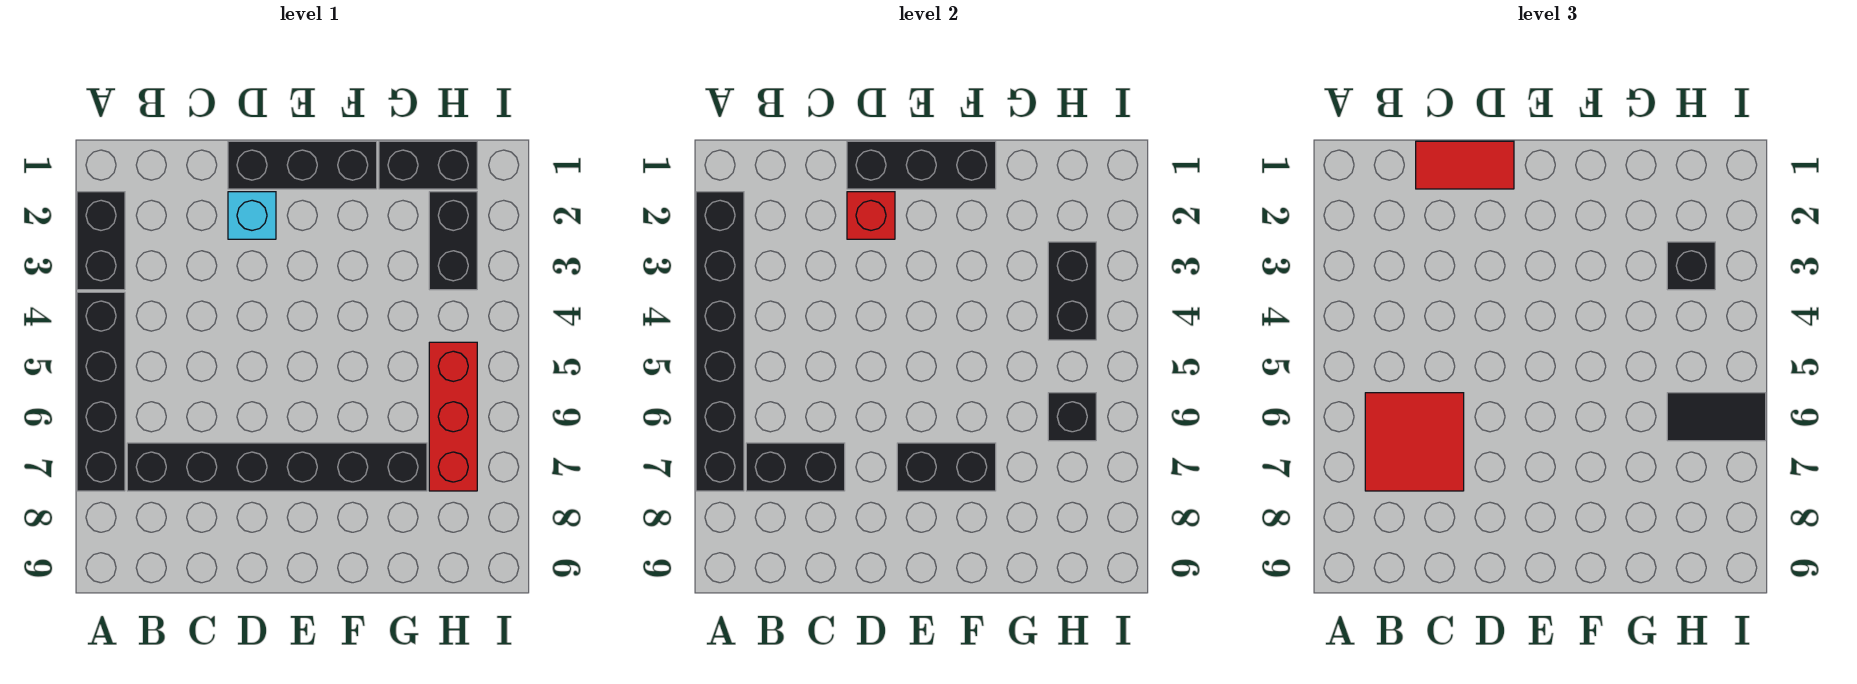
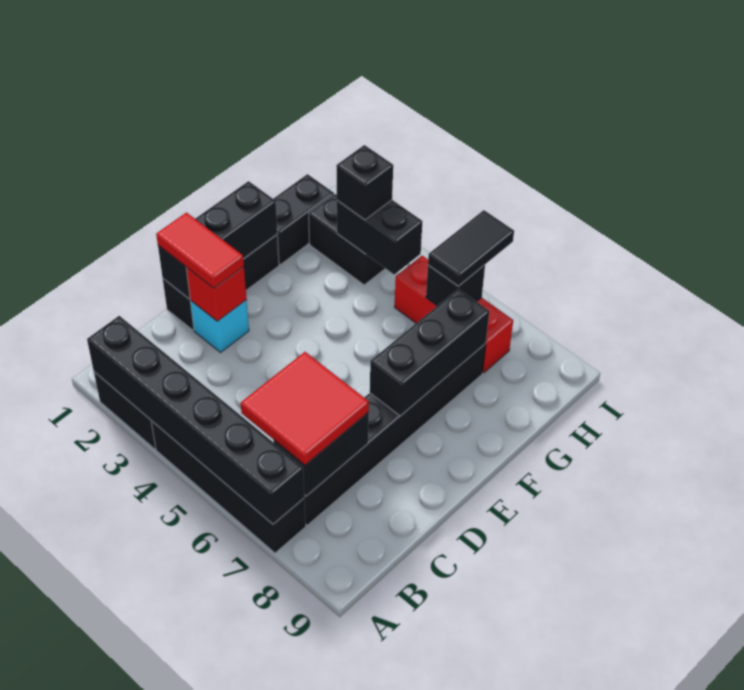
red tile C1:D1 level 3 -> red tile D1:D2 level 3
black brick E7:F7 level 2 -> black brick E7:G7 level 2

